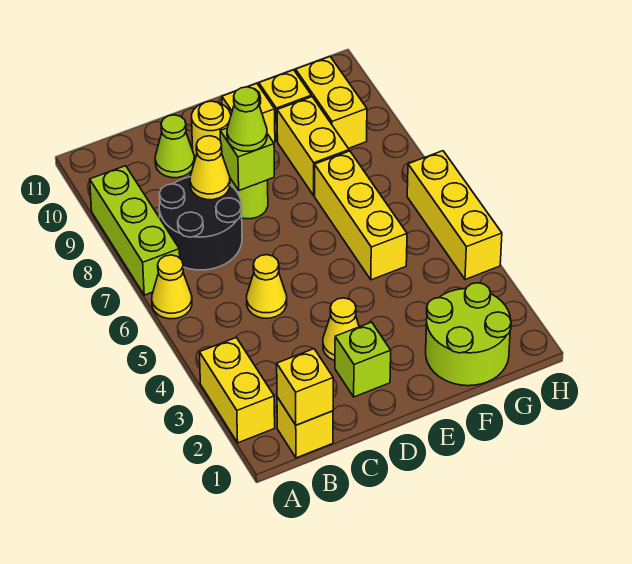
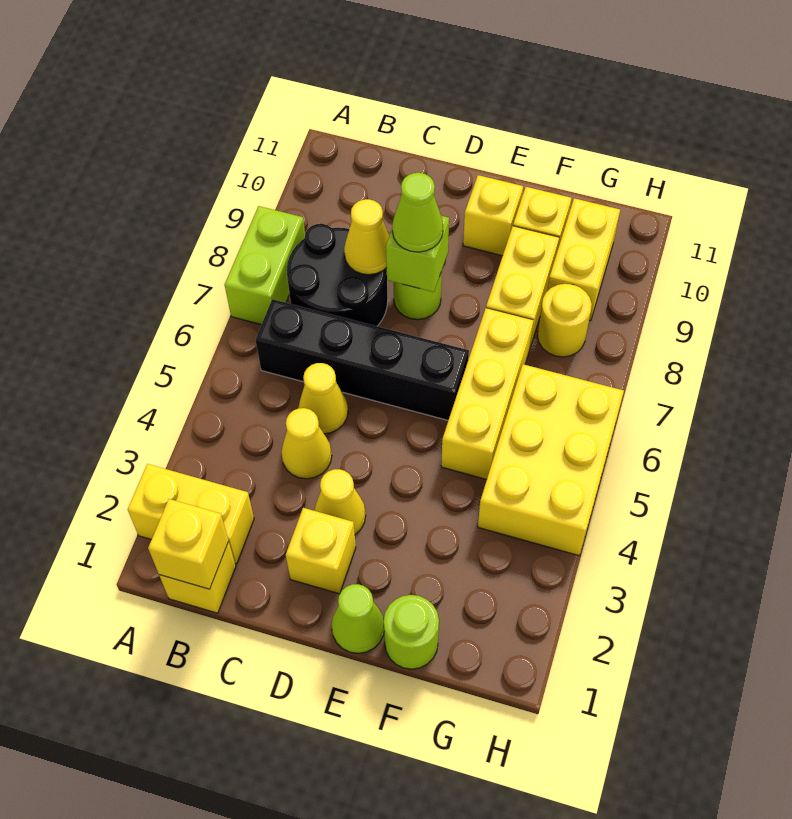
yellow brick A2:A3 level 1 -> yellow brick A2:B2 level 1
yellow cone A6 level 1 -> yellow cone C4 level 1
lime brick A7:A9 level 1 -> lime brick A7:A8 level 1
none -> black brick B6:E6 level 1
lime cone C10 level 1 -> lime cone E1 level 1
lime brick D2 level 1 -> yellow brick D2 level 1
yellow round brick D10 level 1 -> yellow round brick G8 level 1
lime round brick F1:G2 level 1 -> lime round brick F1 level 1
yellow brick H4:H6 level 1 -> yellow brick G4:H6 level 1

